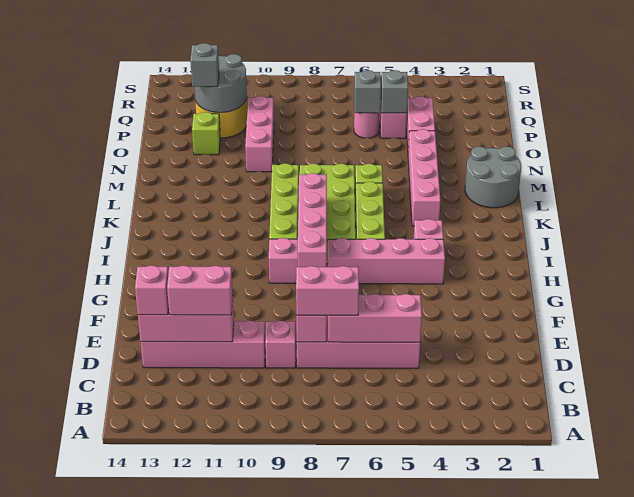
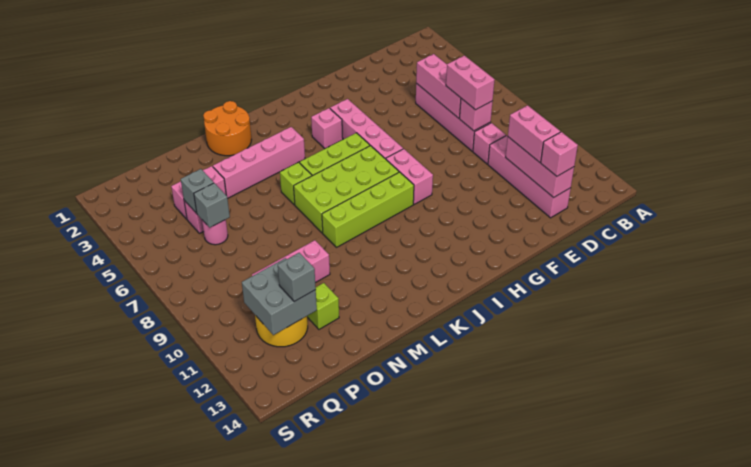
pink brick G8:J8 level 2 -> none
grey round brick L1:M2 level 1 -> orange round brick L1:M2 level 1
grey round brick P11:Q12 level 2 -> grey brick P11:Q12 level 2

